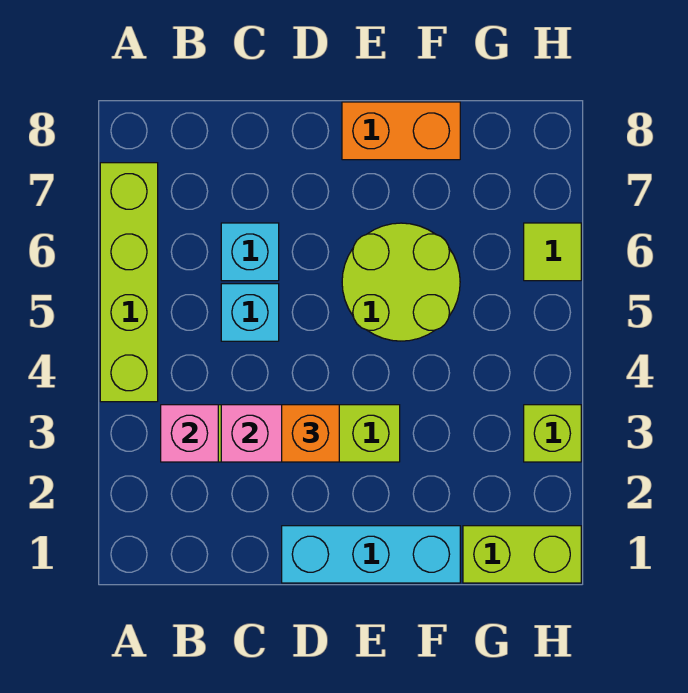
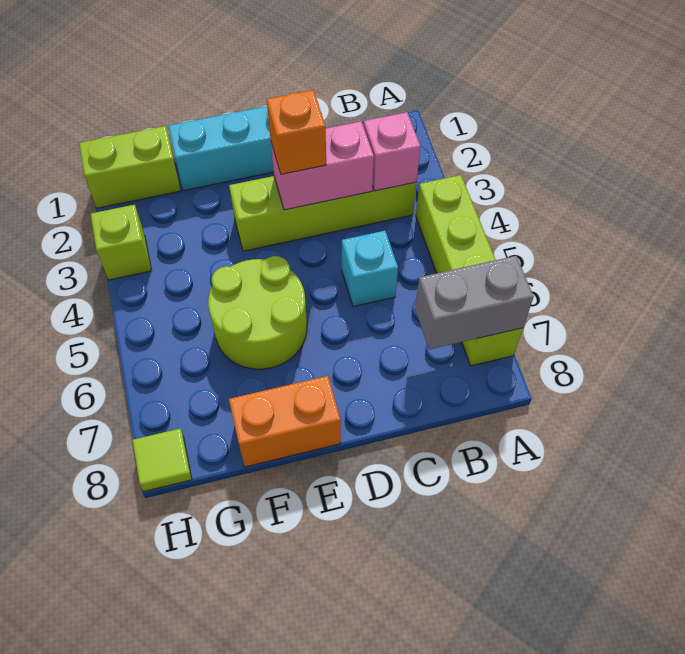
none -> grey brick A7:B7 level 2
cyan brick C6 level 1 -> none
lime tile H6 level 1 -> lime tile H8 level 1

